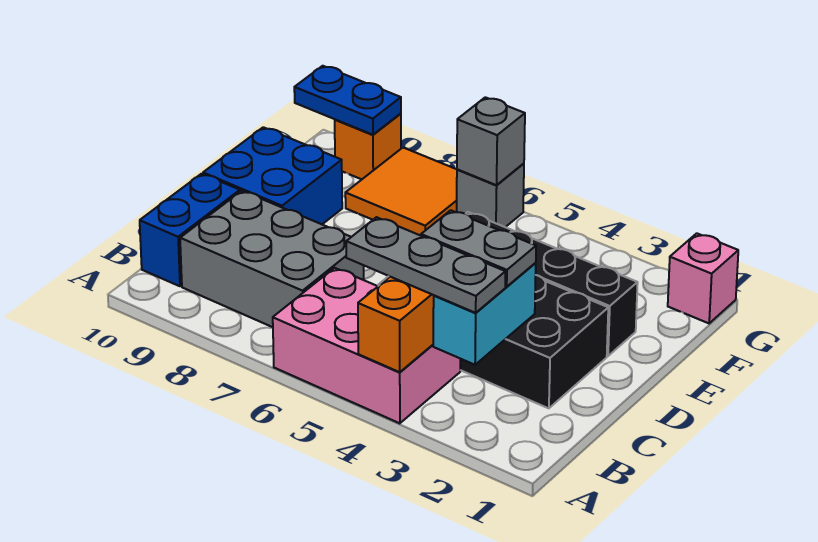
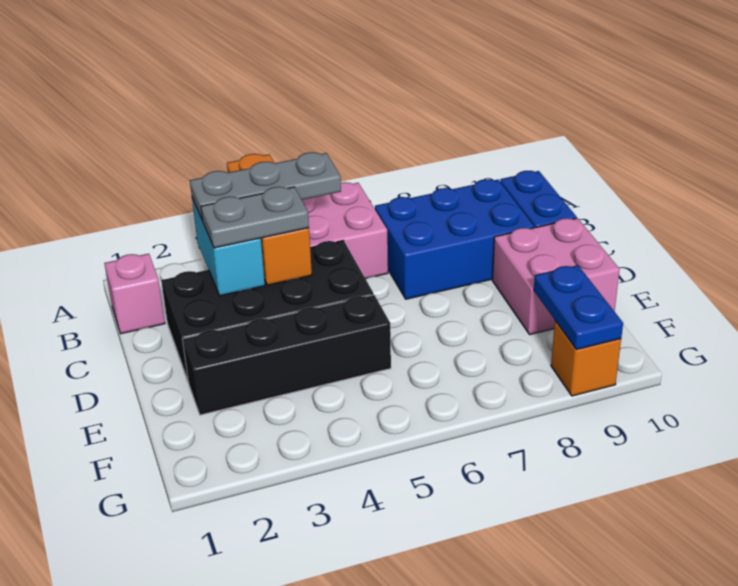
grey brick B7:C9 level 1 -> blue brick B7:C9 level 1
blue brick D9:E10 level 1 -> pink brick D9:E10 level 1
orange tile F7:G8 level 1 -> none
pink brick G1 level 1 -> pink brick B1 level 1
grey brick G6 level 1 -> none
grey brick G6 level 2 -> none
blue plate G9:G10 level 2 -> blue plate F9:G9 level 2

